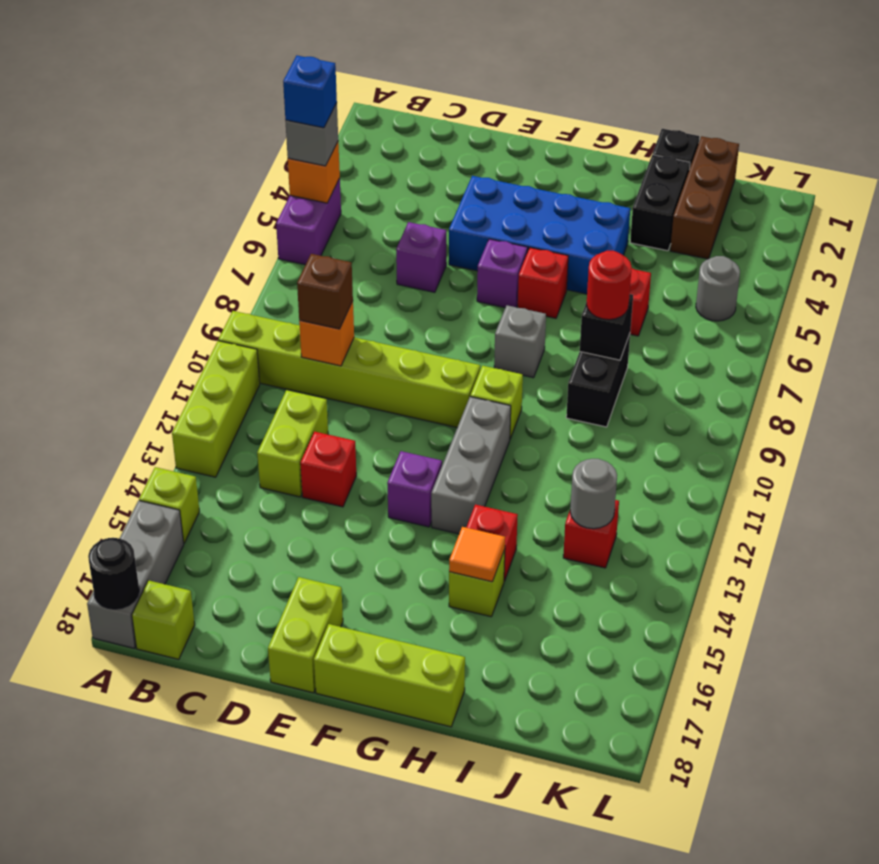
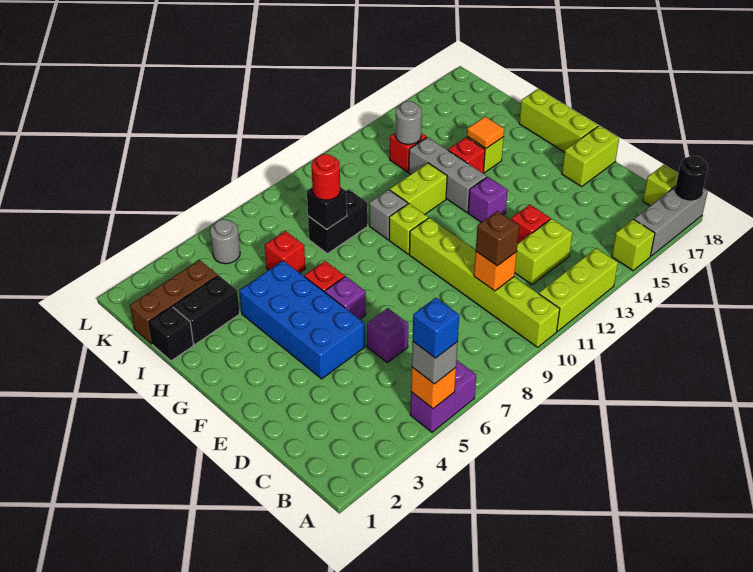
grey brick G8 level 1 -> grey brick H10 level 1
grey brick G11:G13 level 1 -> grey brick G13:I13 level 1
none -> lime brick H11:H12 level 1

